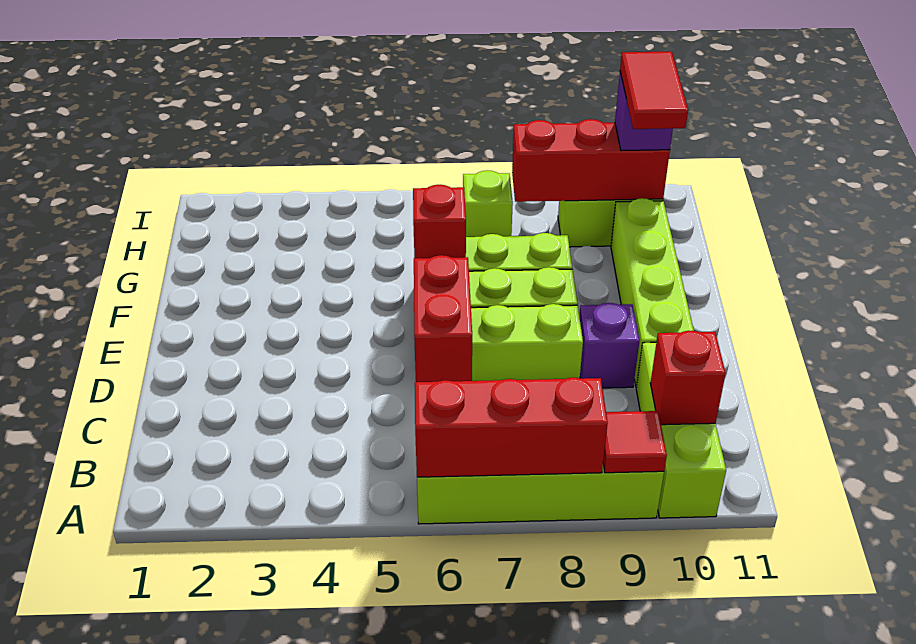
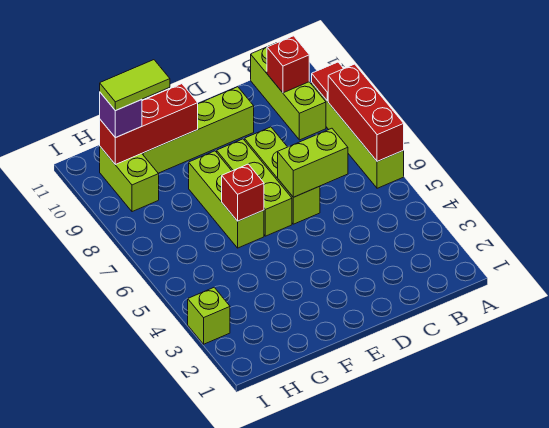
lime brick A10:C10 level 1 -> lime brick B9:B11 level 1
red brick C6:D6 level 2 -> lime brick C6:D6 level 2
purple brick D9 level 1 -> none
red tile G10:H10 level 4 -> lime tile G10:H10 level 4
lime brick H7 level 1 -> lime brick I3 level 1
red brick H8:H10 level 2 -> red brick F10:H10 level 2

